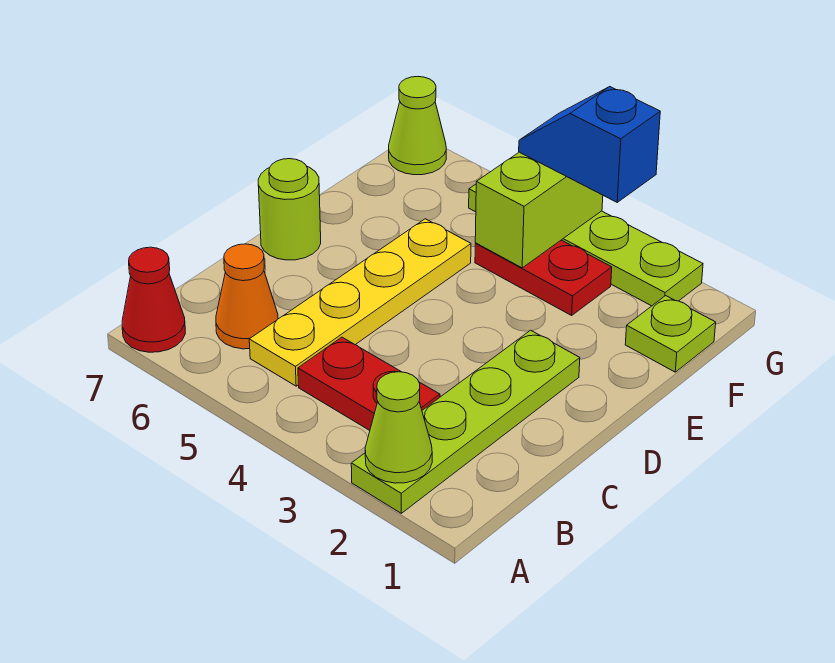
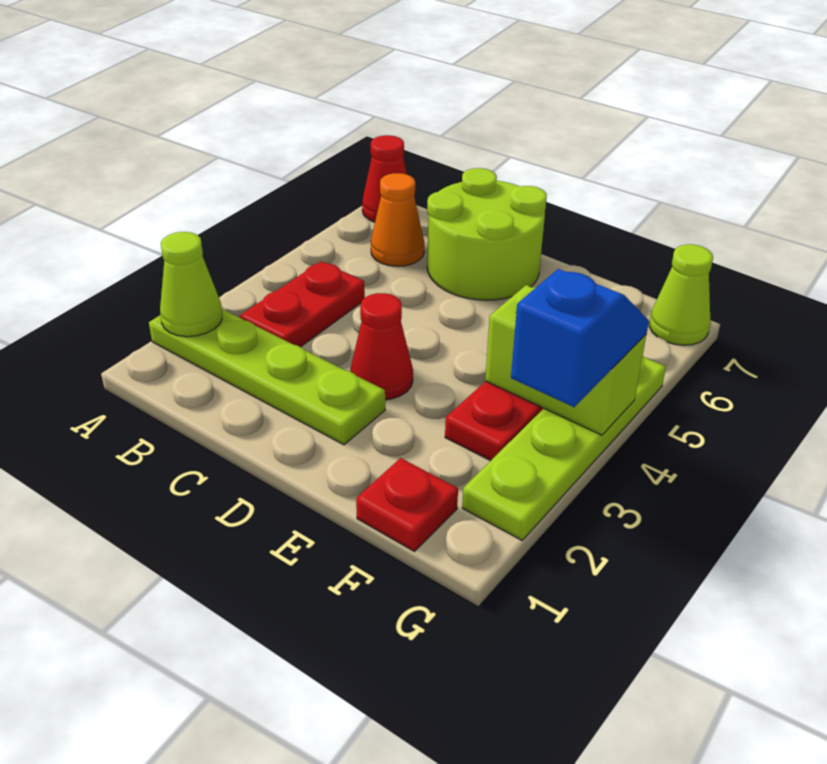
yellow plate B5:E5 level 1 -> none
none -> red cone D3 level 1
lime round brick D7 level 1 -> lime round brick C6:D7 level 1
lime plate F1 level 1 -> red plate F1 level 1

